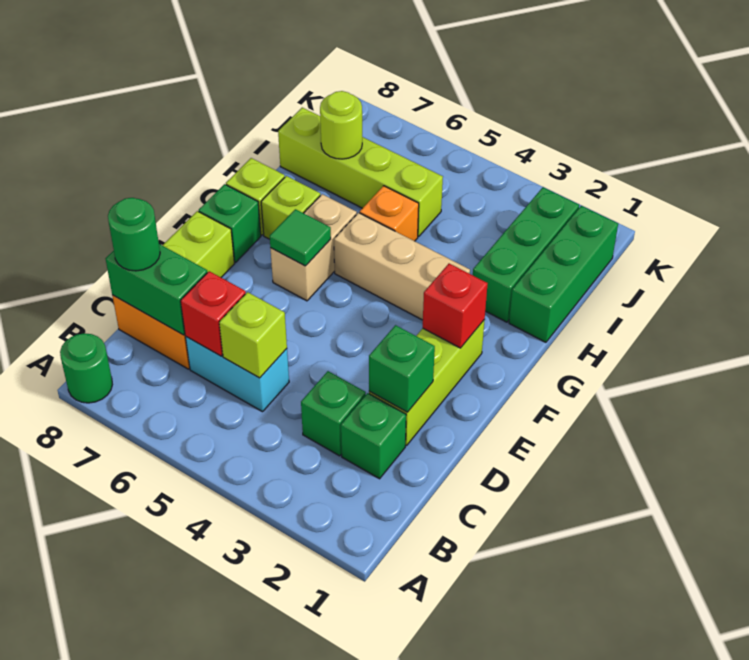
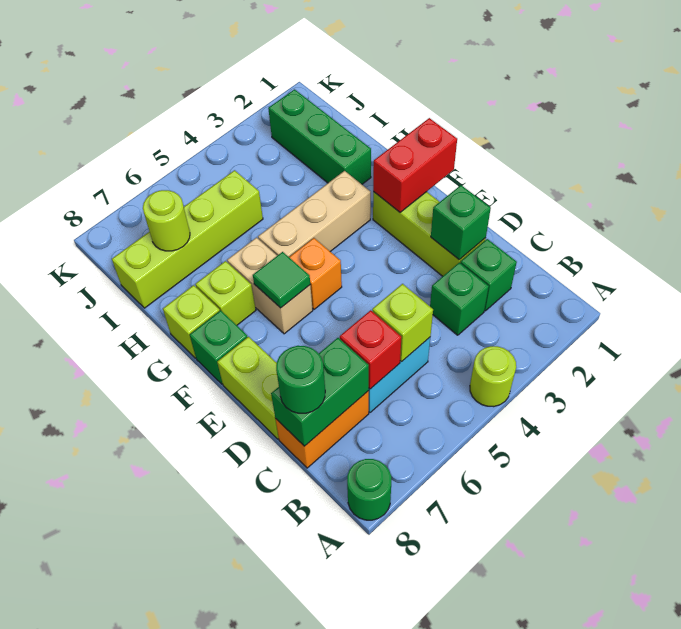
none -> lime round brick A4 level 1
red brick F2 level 2 -> red brick F1:F2 level 2
green brick H1:J1 level 1 -> none
orange brick H5 level 1 -> orange brick F5 level 1

